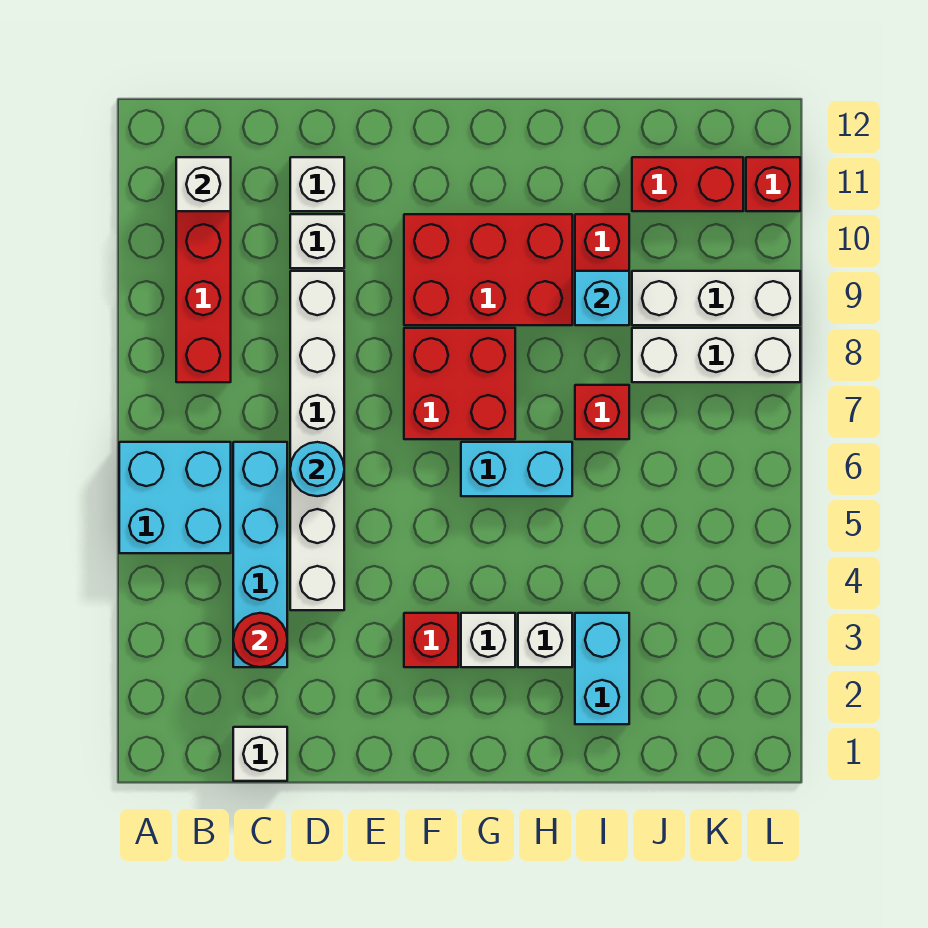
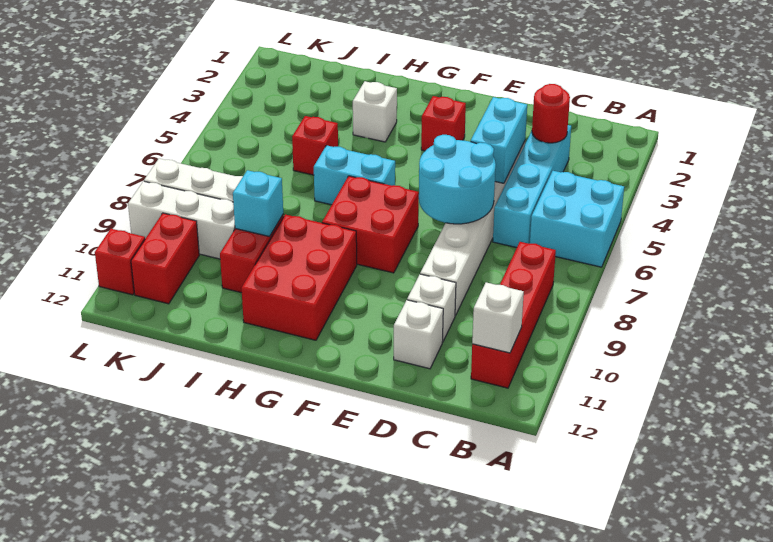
white brick C1 level 1 -> none
cyan round brick D6 level 2 -> cyan round brick D6:E7 level 2
red brick F9:H10 level 1 -> red brick G9:H11 level 1
white brick G3 level 1 -> none
cyan brick I2:I3 level 1 -> cyan brick D4:D5 level 2
red brick I7 level 1 -> red brick I5 level 1
red brick J11:K11 level 1 -> red brick K10:K11 level 1

